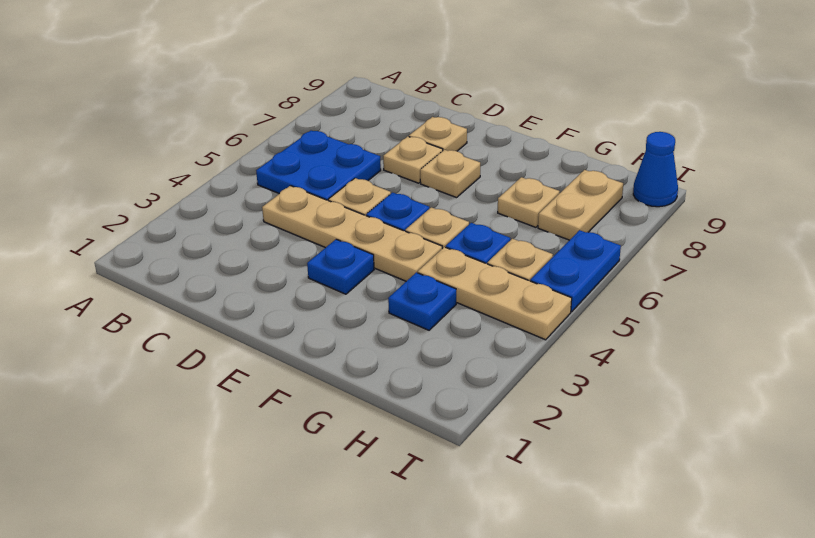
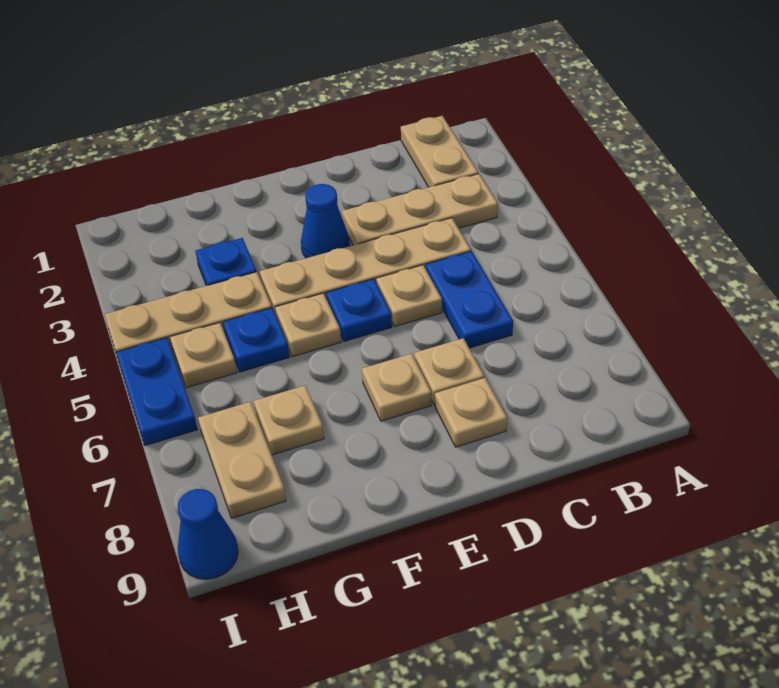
none -> tan plate B1:B2 level 1
none -> tan plate B3:D3 level 1
blue plate B5:C6 level 1 -> blue plate C5:C6 level 1
blue plate E3 level 1 -> blue cone E3 level 1

